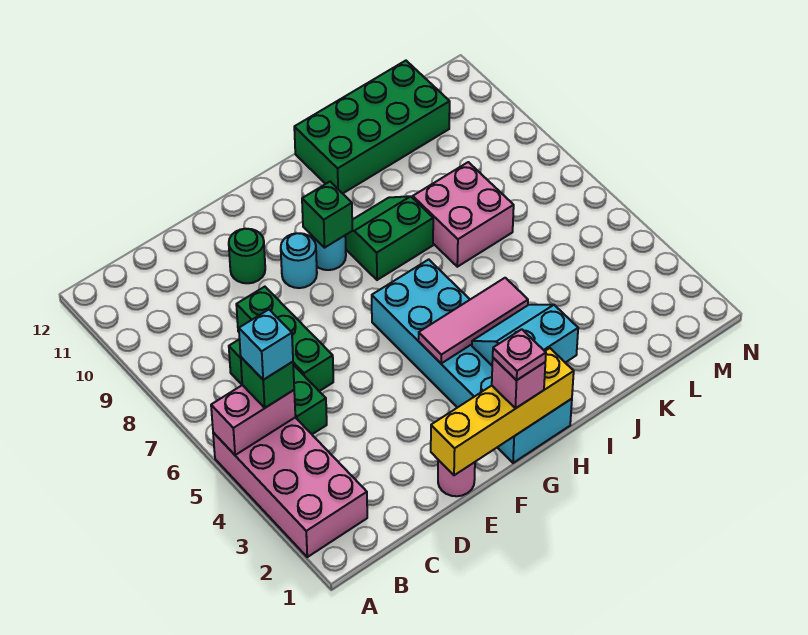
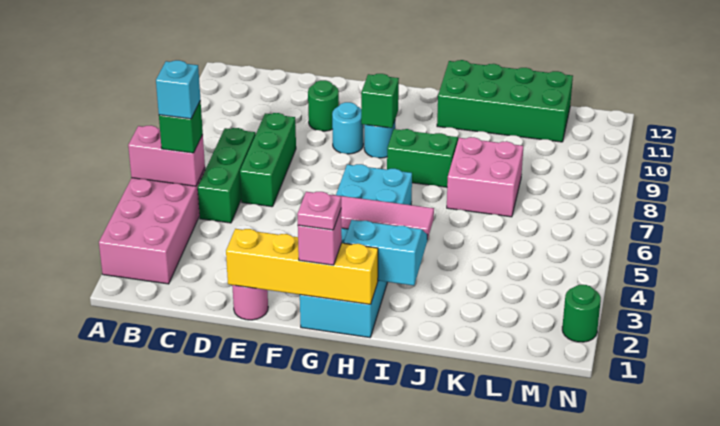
none -> green round brick N2 level 1

